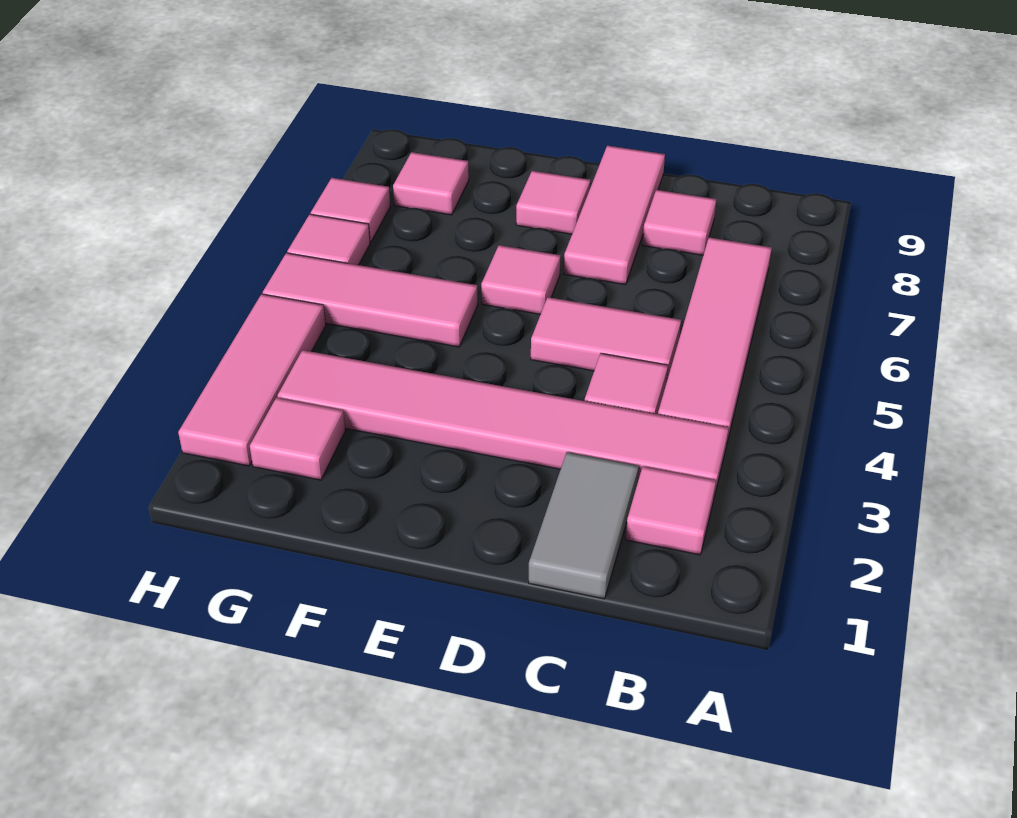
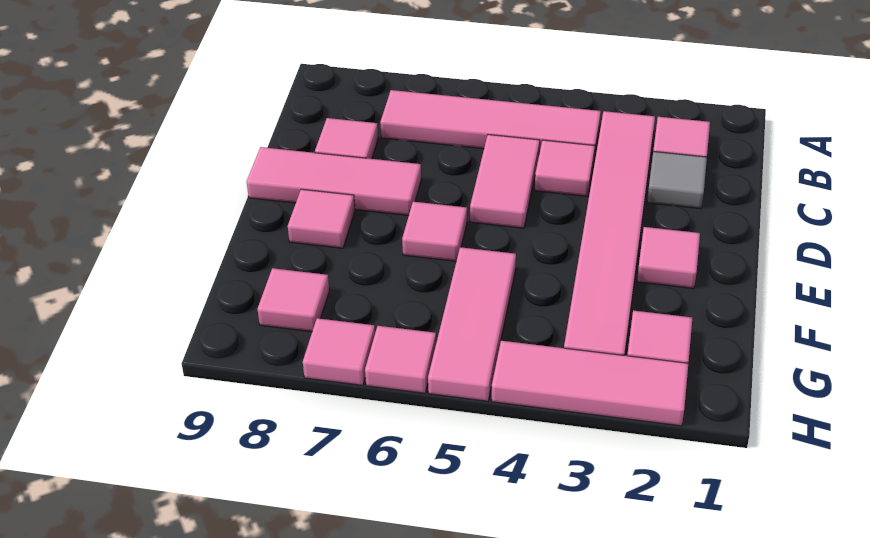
grey tile C1:C2 level 1 -> grey tile C2 level 1
none -> pink tile E2 level 1

